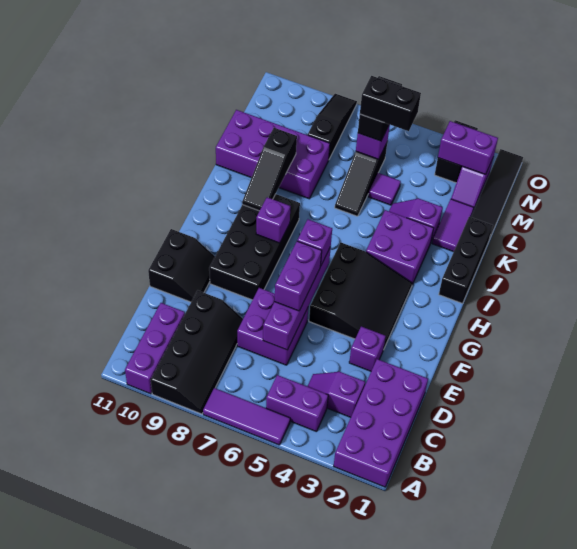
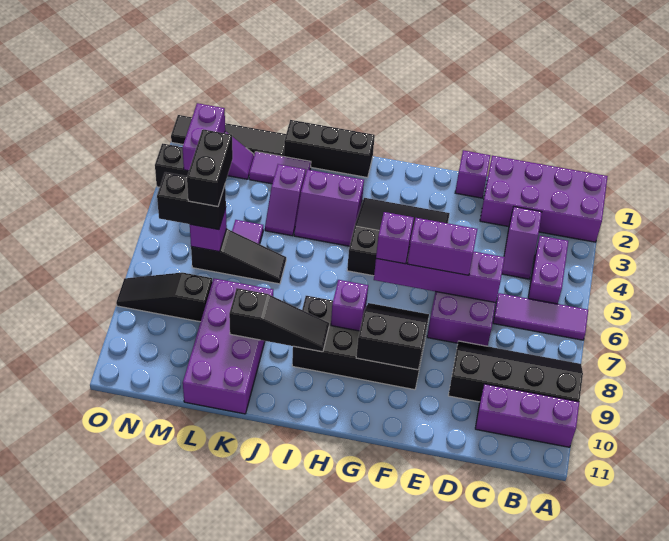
purple tile A5:A7 level 1 -> purple tile A6:C6 level 1
purple brick E3 level 1 -> purple brick E1 level 1
black slope E10:F11 level 1 top 11 -> black slope F8:G9 level 2 top 9
purple brick I3:J4 level 1 -> purple slope I3:J4 level 1 top 3

